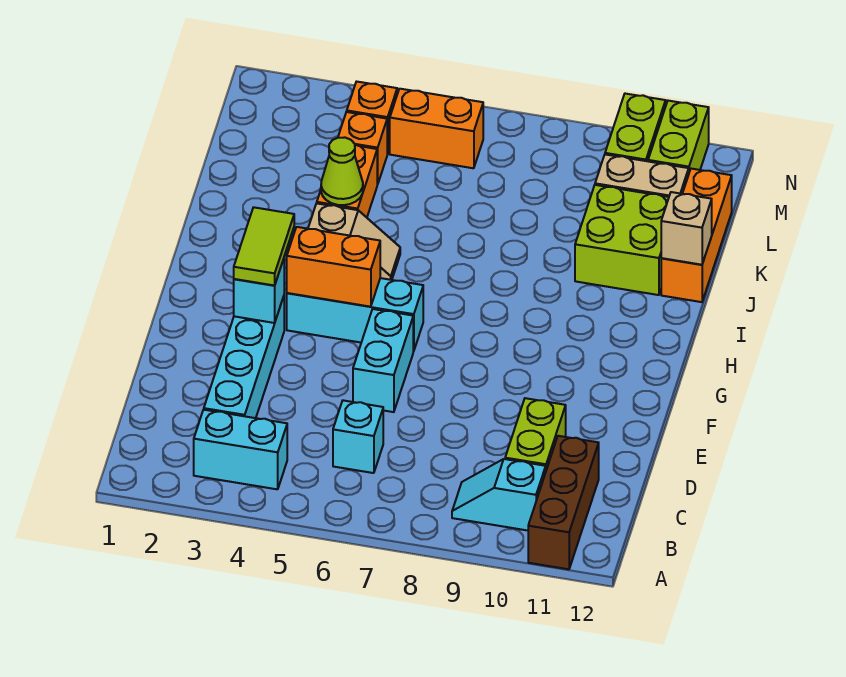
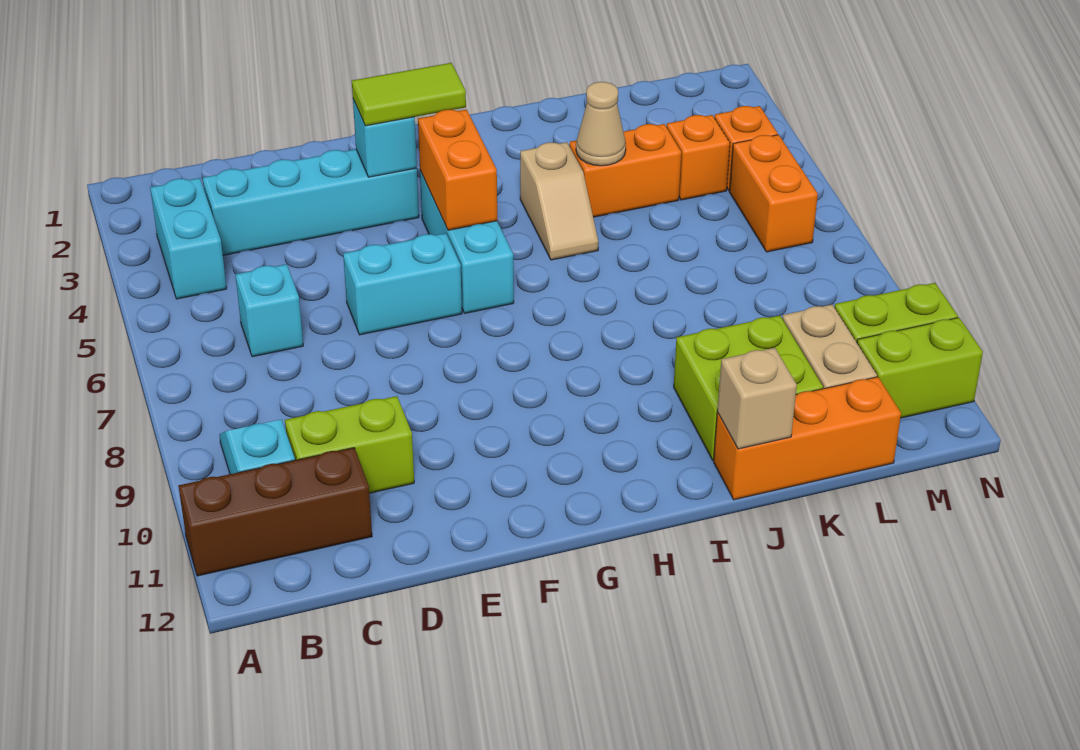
lime cone J4 level 2 -> tan cone J4 level 2

